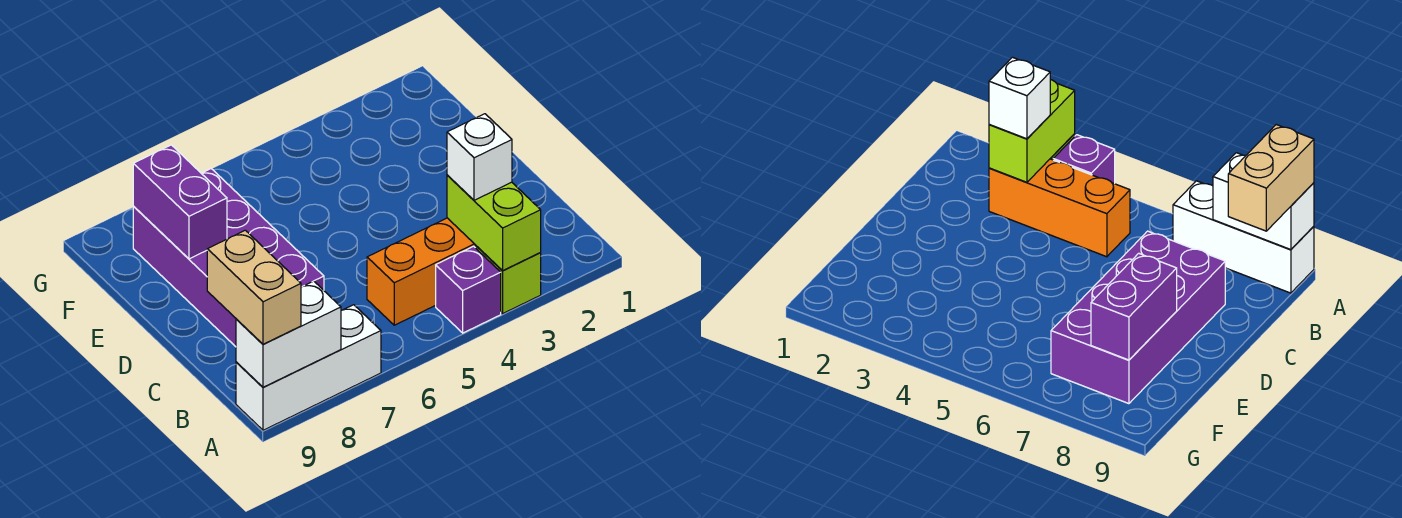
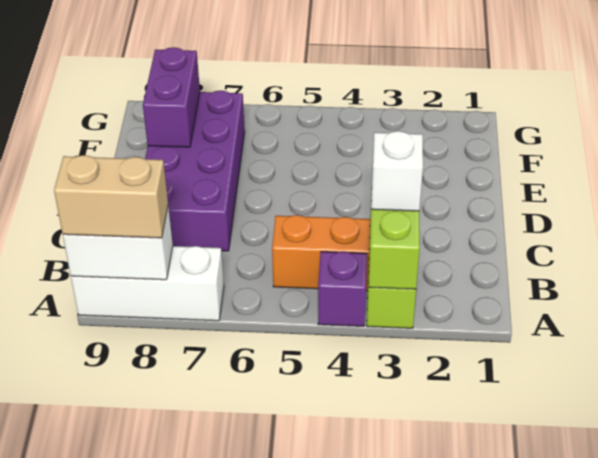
tan brick A9:B9 level 3 -> tan brick A8:A9 level 3

